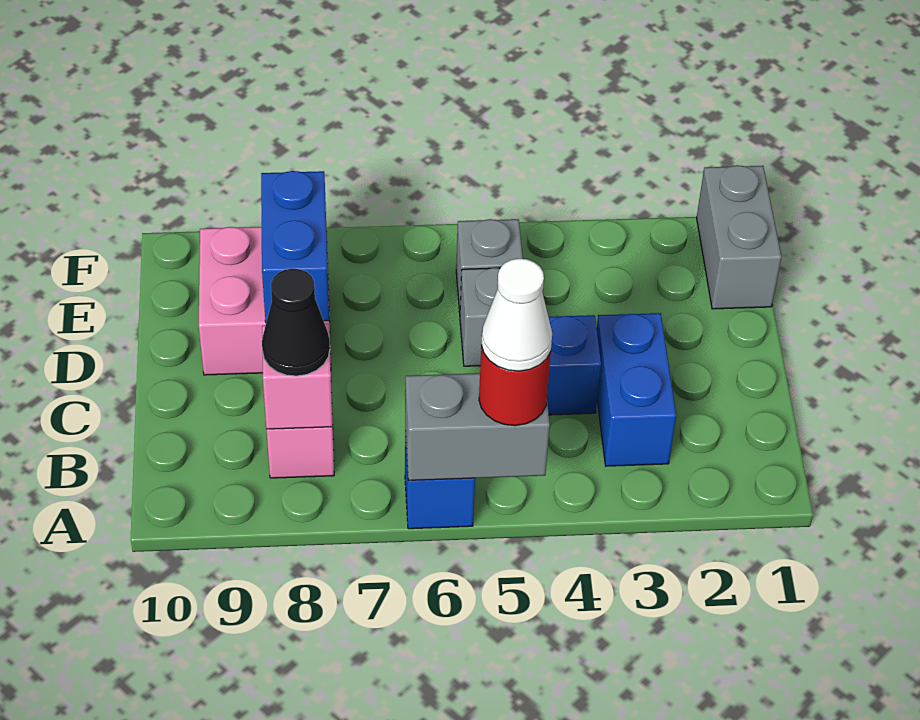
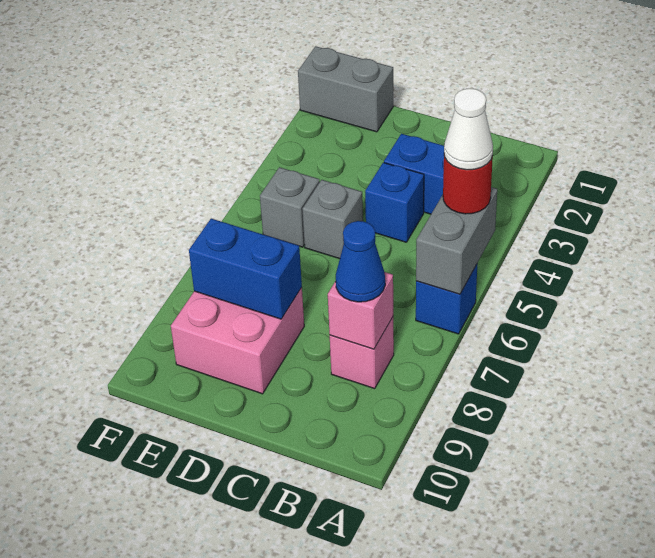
black cone B8 level 3 -> blue cone B8 level 3

